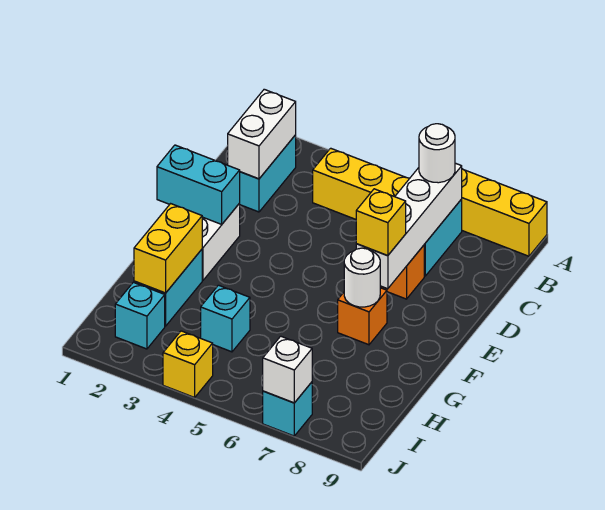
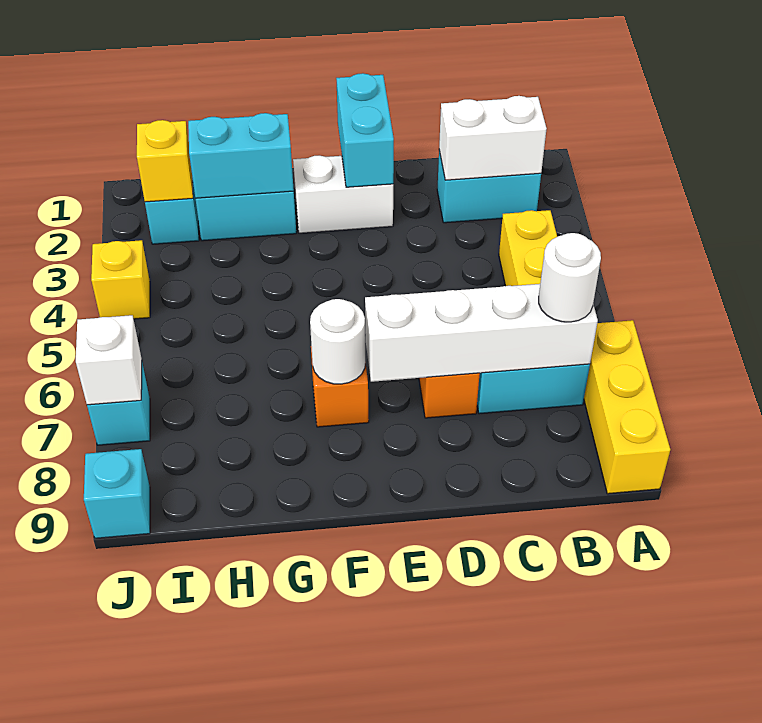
yellow brick E7 level 3 -> yellow brick I2 level 2
yellow brick G2:H2 level 2 -> cyan brick G2:H2 level 2
cyan brick H4 level 1 -> cyan brick J9 level 1

